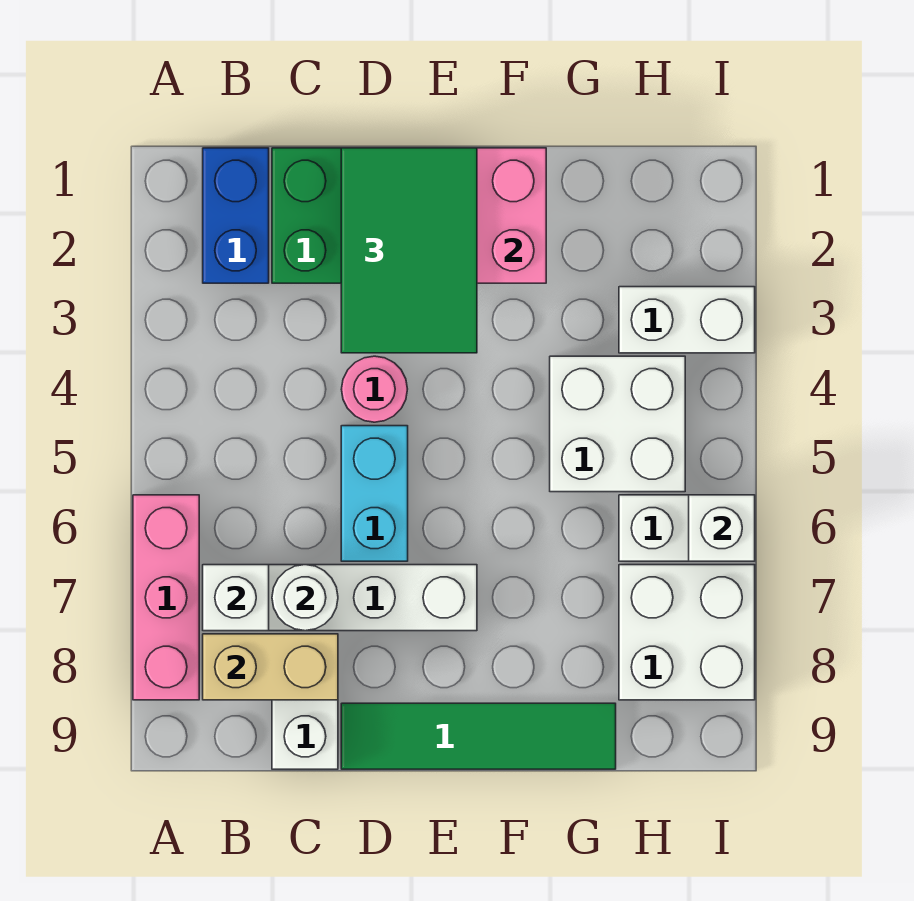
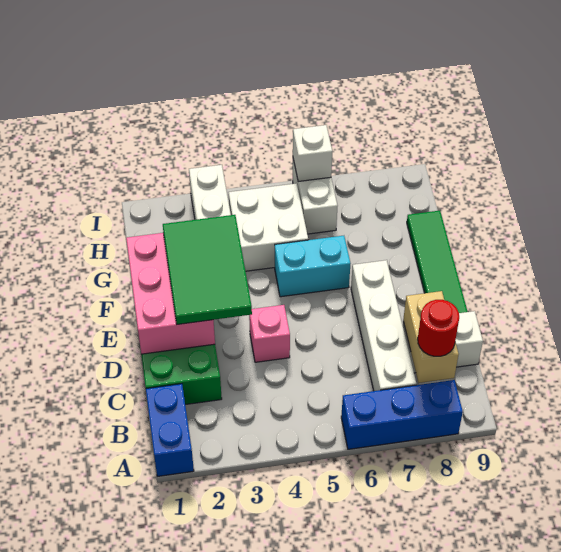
pink brick A6:A8 level 1 -> blue brick A6:A8 level 1
blue brick B1:B2 level 1 -> blue brick A1:B1 level 1
white brick B7 level 2 -> none
none -> red round brick B8 level 3
white round brick C7 level 2 -> none
green tile D1:E3 level 3 -> green tile D2:F3 level 3
pink round brick D4 level 1 -> pink brick D4 level 1
cyan brick D5:D6 level 1 -> cyan brick F5:F6 level 1
white brick H7:I8 level 1 -> none

